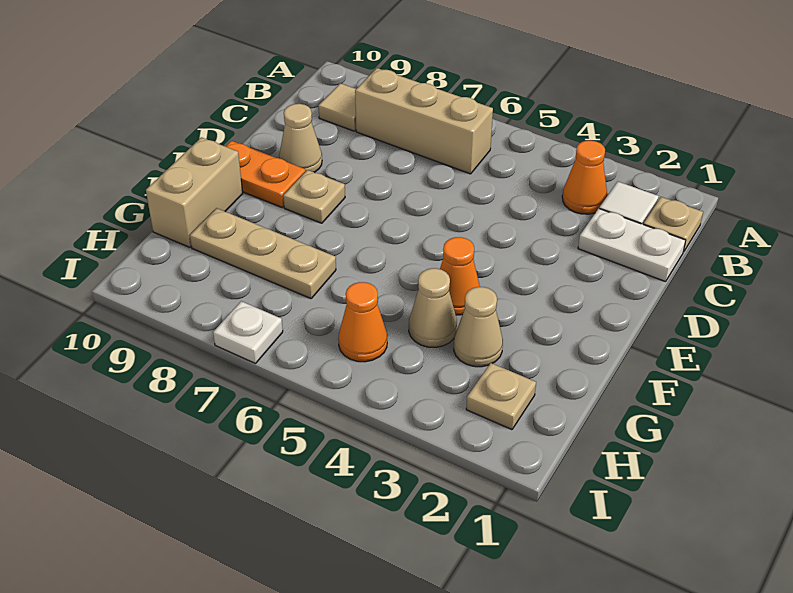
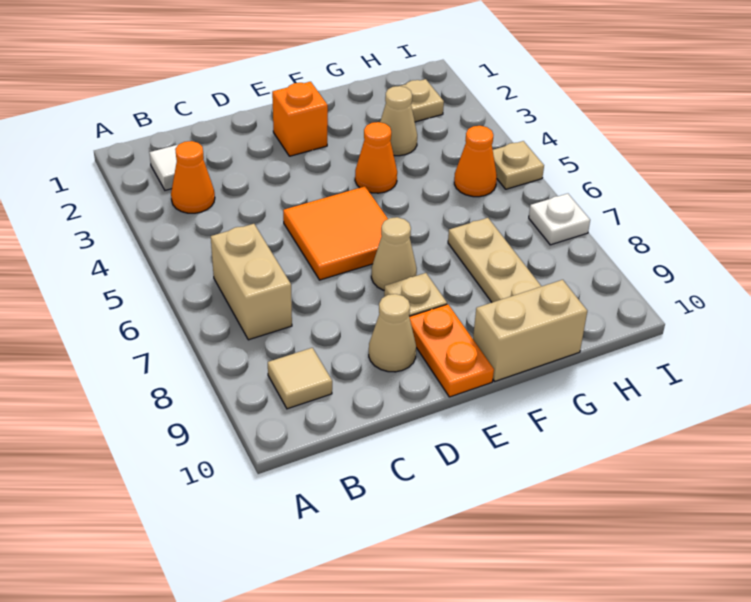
tan plate B1 level 1 -> tan plate I5 level 1
tan brick B6:B8 level 1 -> tan brick B6:B7 level 1
white plate C1:C2 level 1 -> none
none -> orange tile D5:E6 level 1
none -> orange brick E2 level 1
tan cone G4 level 1 -> tan cone E7 level 1

